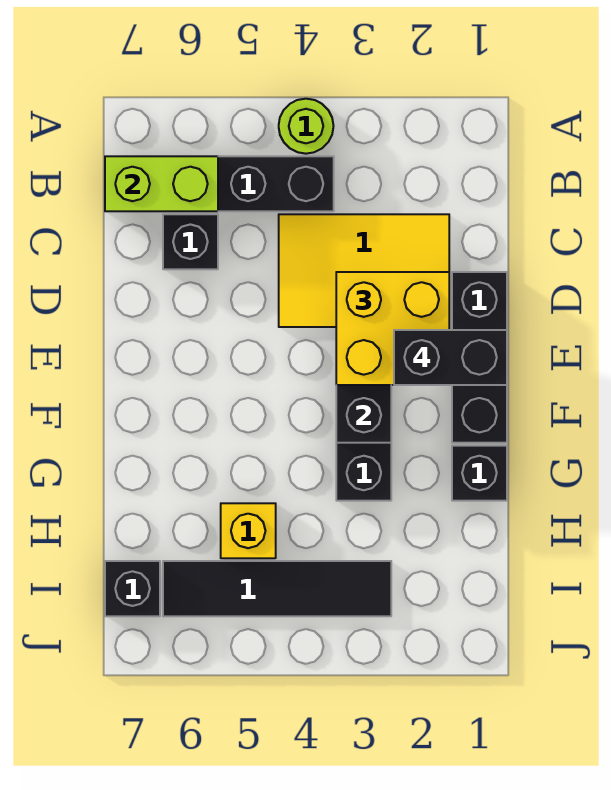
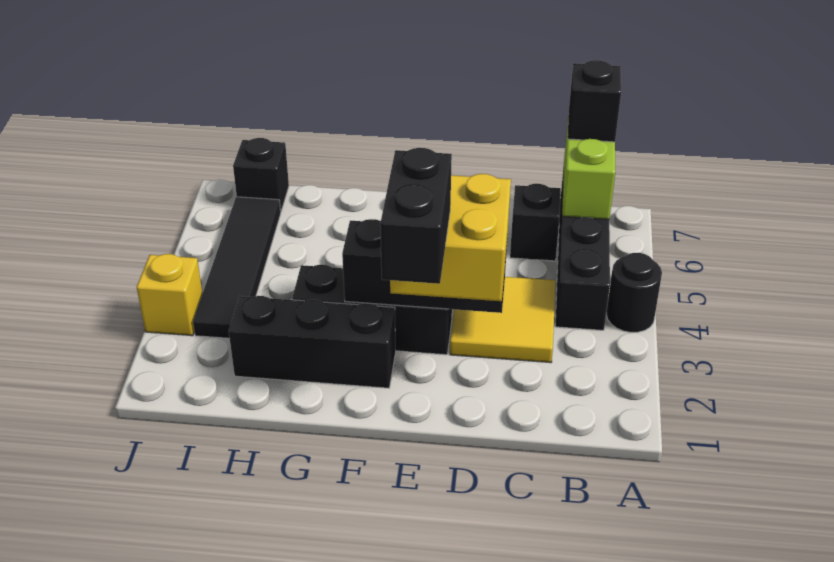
lime round brick A4 level 1 -> black round brick A4 level 1
yellow tile C2:D4 level 1 -> yellow tile C3:D4 level 1
black brick D1:F1 level 1 -> black brick F2:H2 level 1
black brick G1 level 1 -> black brick B7 level 3
yellow brick H5 level 1 -> yellow brick J3 level 1

